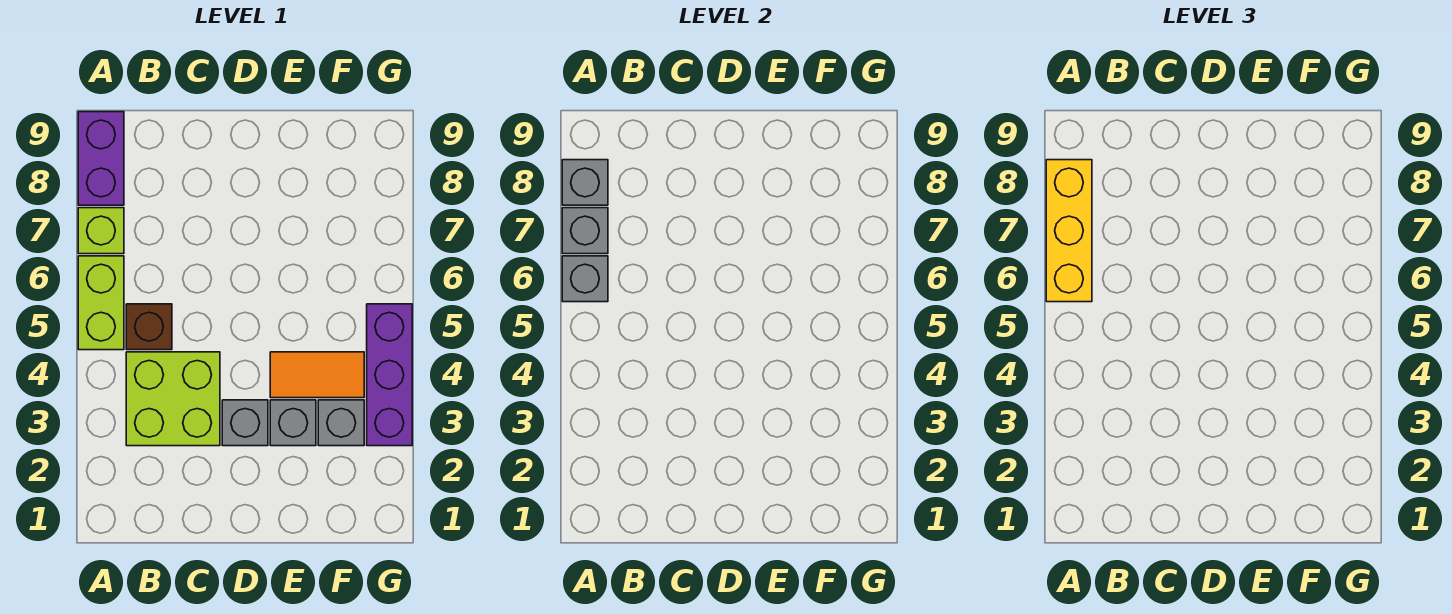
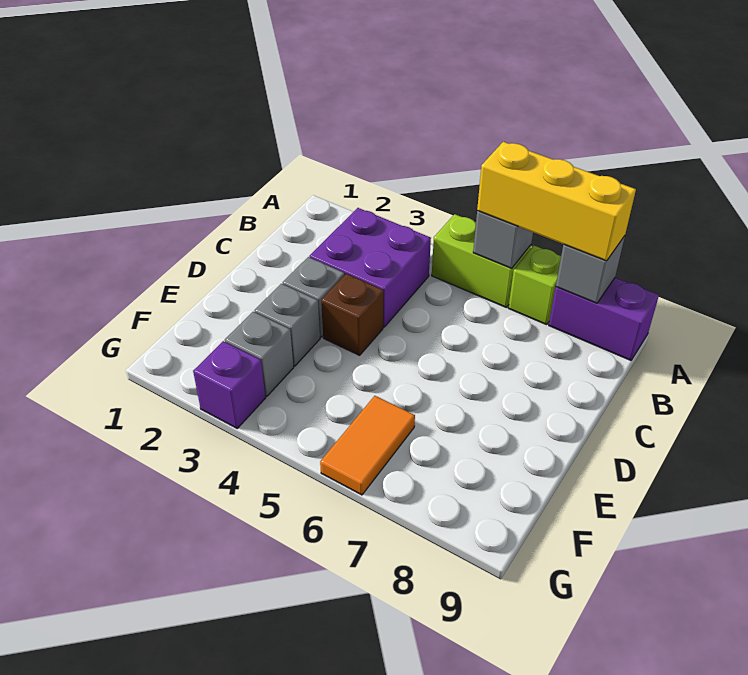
grey brick A7 level 2 -> none
lime brick B3:C4 level 1 -> purple brick B3:C4 level 1
brown brick B5 level 1 -> brown brick D4 level 1
orange tile E4:F4 level 1 -> orange tile F6:G6 level 1
purple brick G3:G5 level 1 -> purple brick G3 level 1

